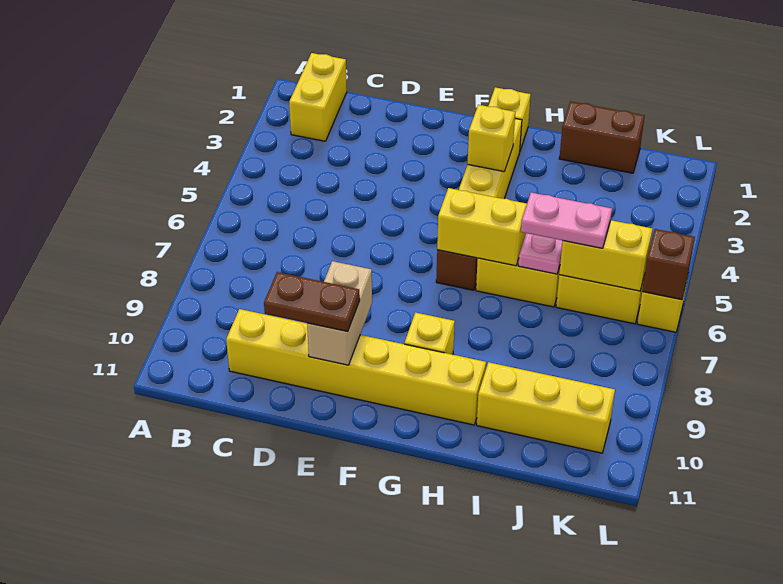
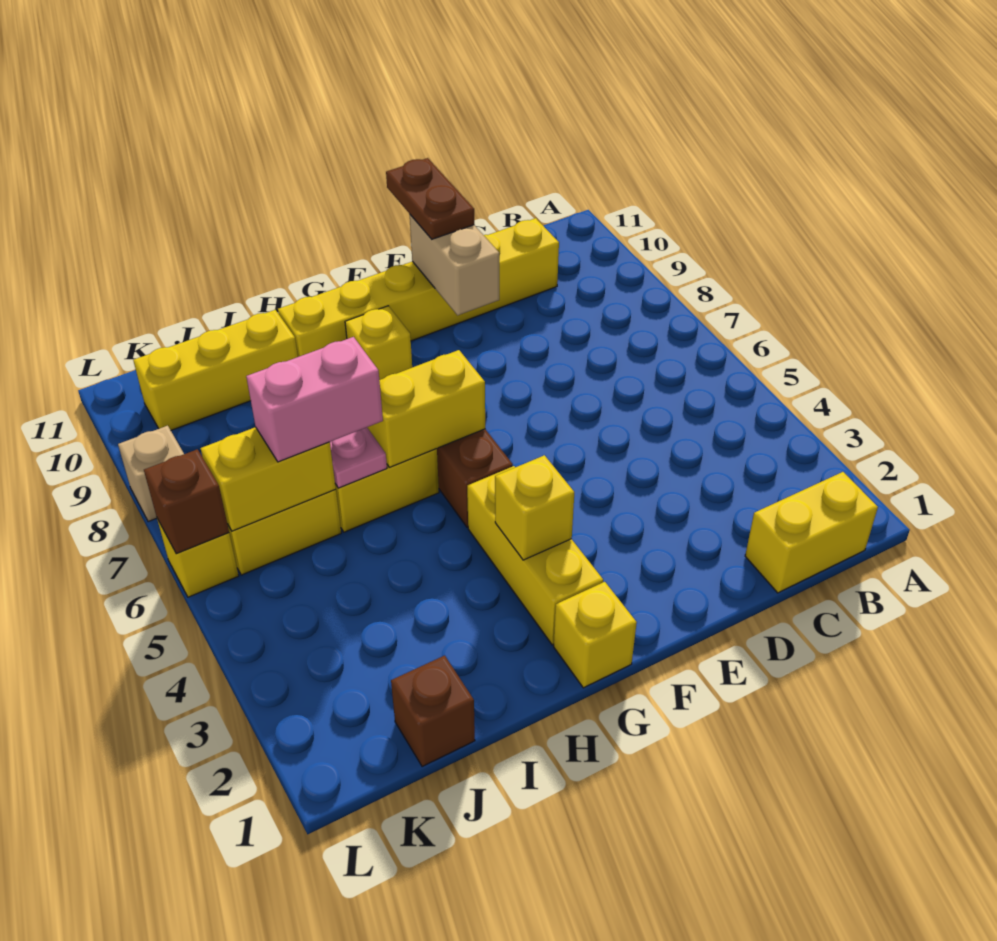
yellow brick B1:B2 level 1 -> yellow brick B1:C1 level 1
brown plate D10:E10 level 3 -> brown plate E10:E11 level 3
brown brick I1:J1 level 1 -> brown brick J1 level 1
pink plate I6:J6 level 3 -> pink brick I6:J6 level 3
none -> tan brick L8 level 1

